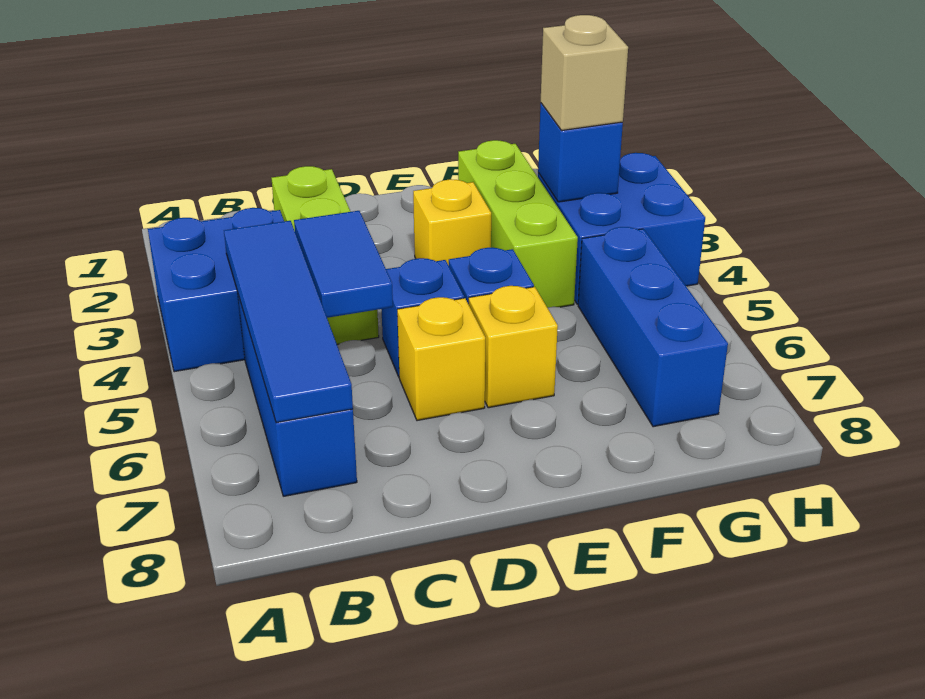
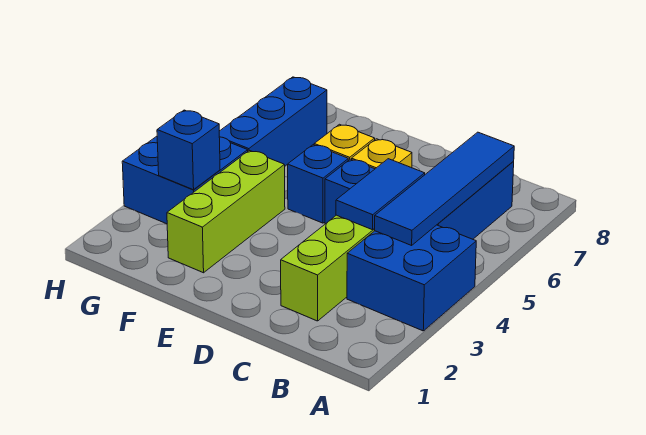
yellow brick E3 level 1 -> none
tan brick G3 level 3 -> none

